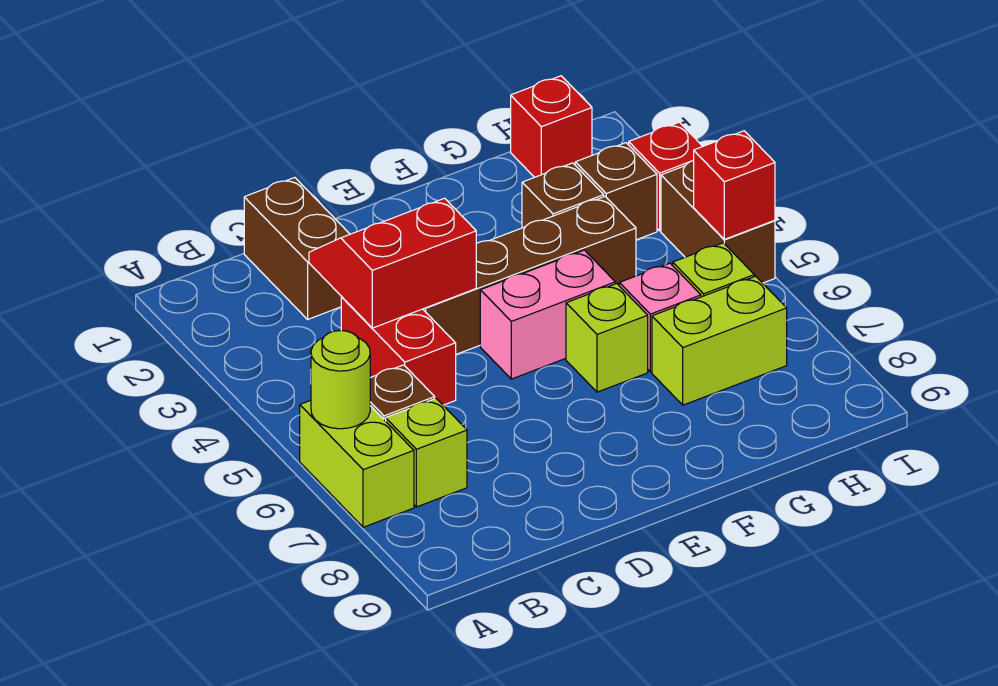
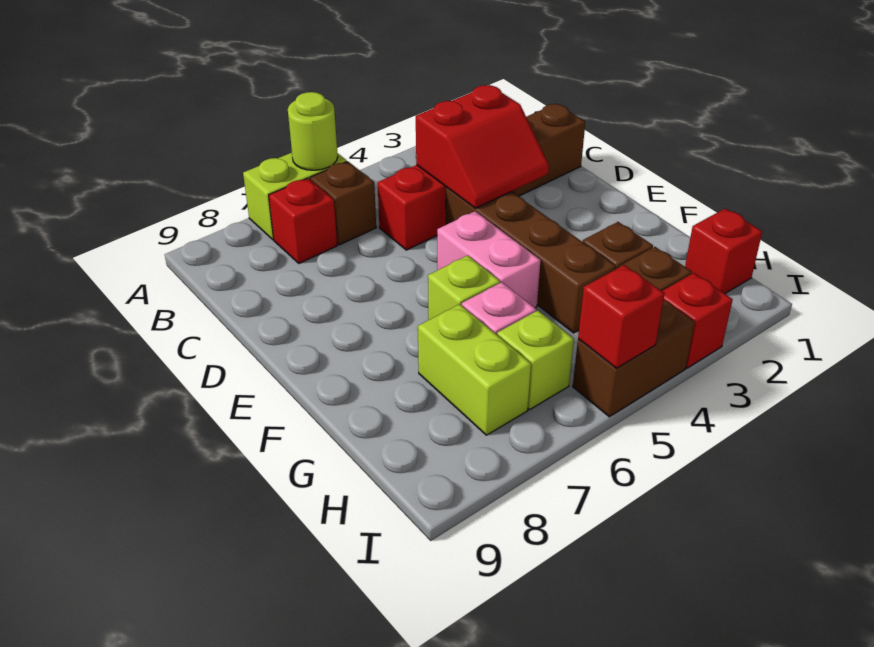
lime brick B7 level 1 -> red brick B7 level 1
red slope C3:D4 level 2 top 4 -> red slope C3:D4 level 2 top C

